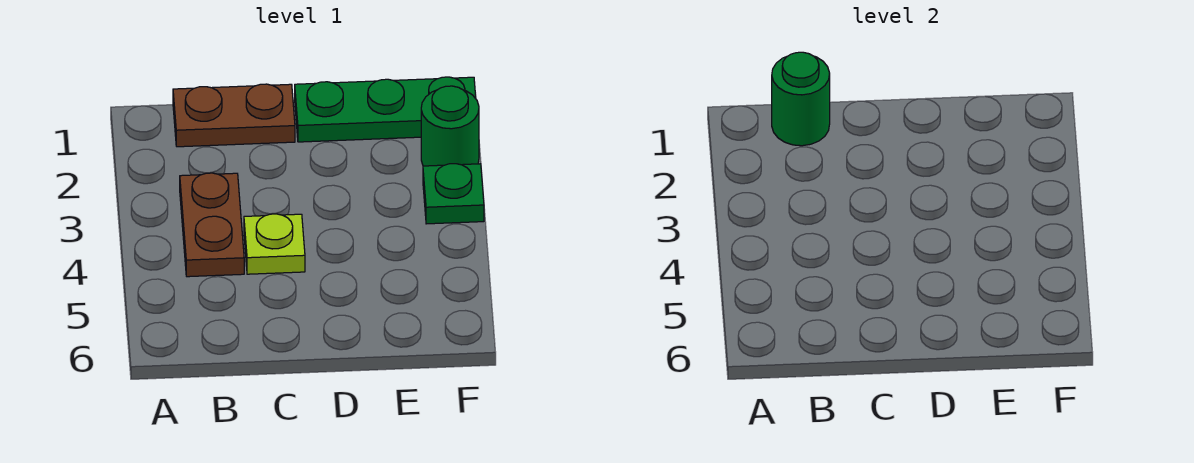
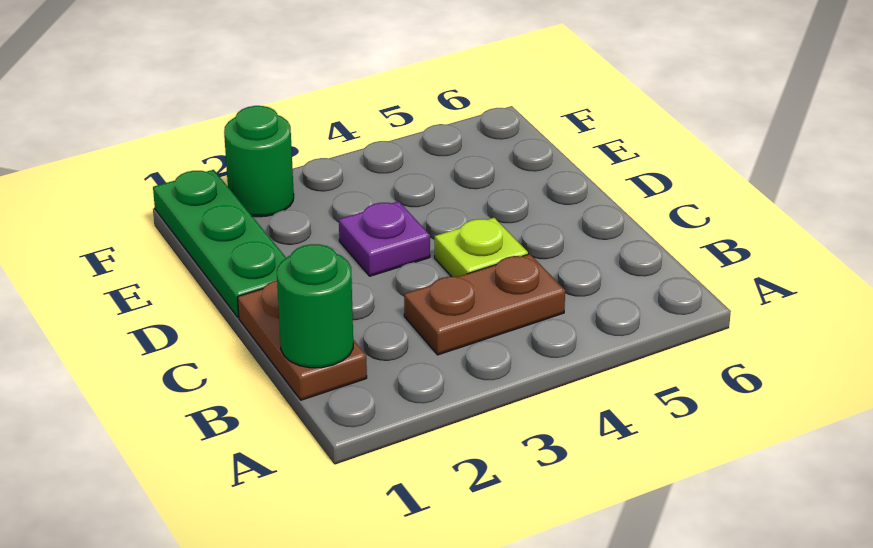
none -> purple plate D3 level 1
green plate F3 level 1 -> none

